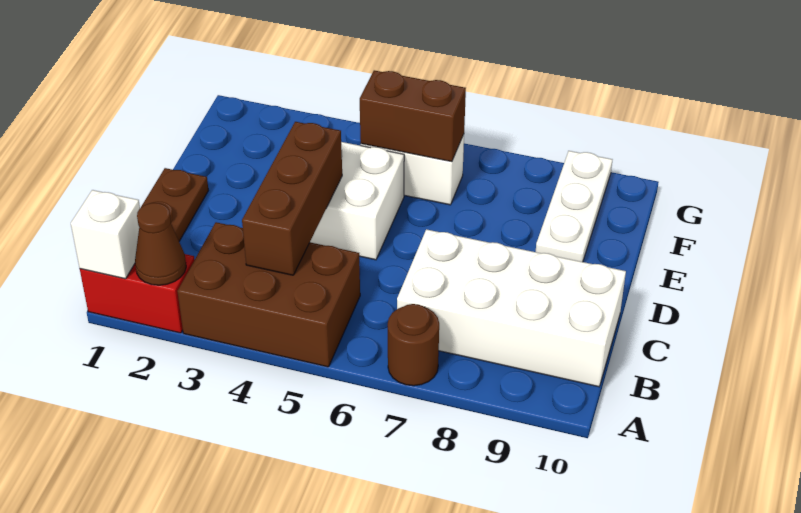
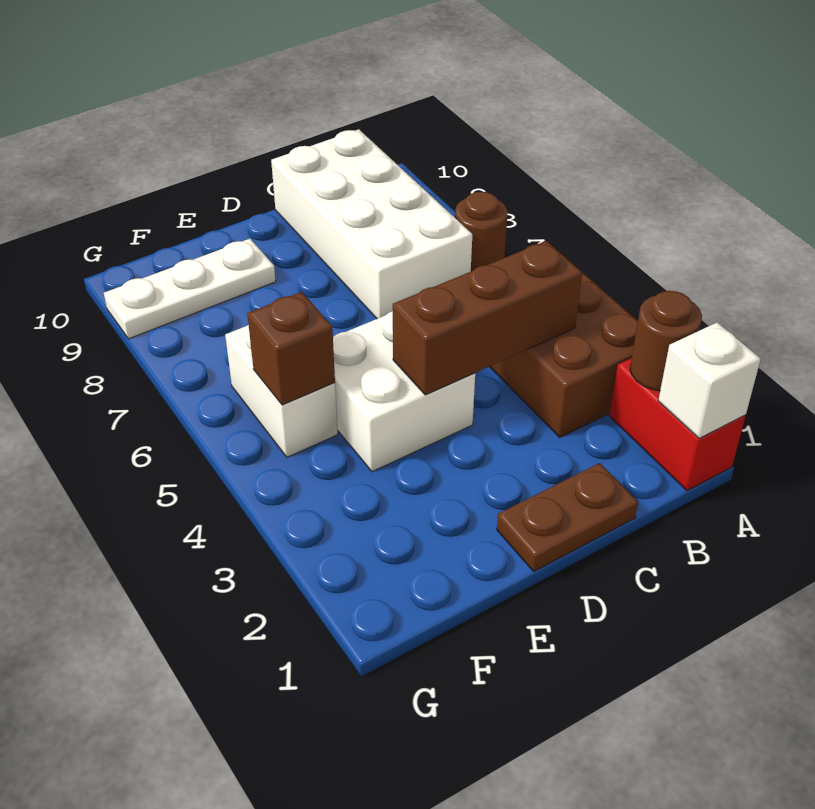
brown cone A2 level 2 -> brown round brick A2 level 2
brown brick F5:F6 level 2 -> brown brick F5 level 2

